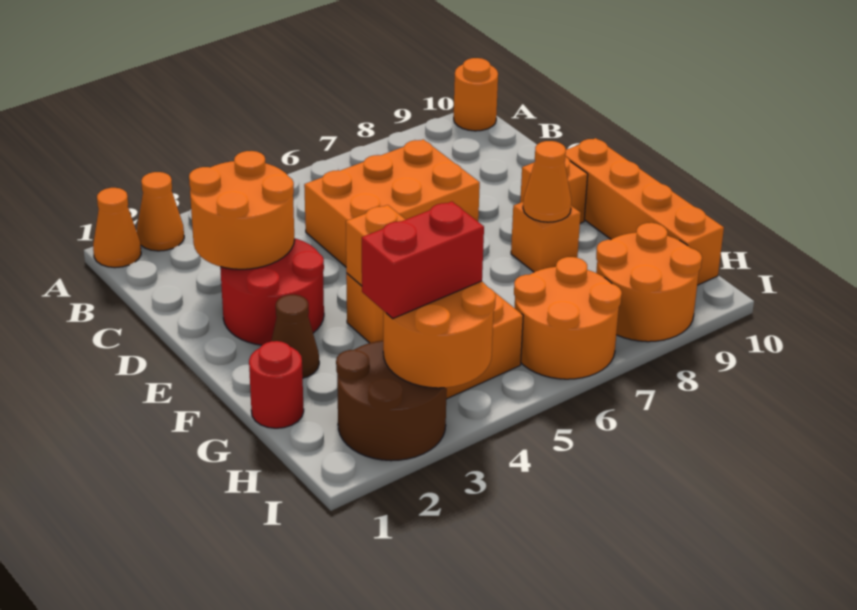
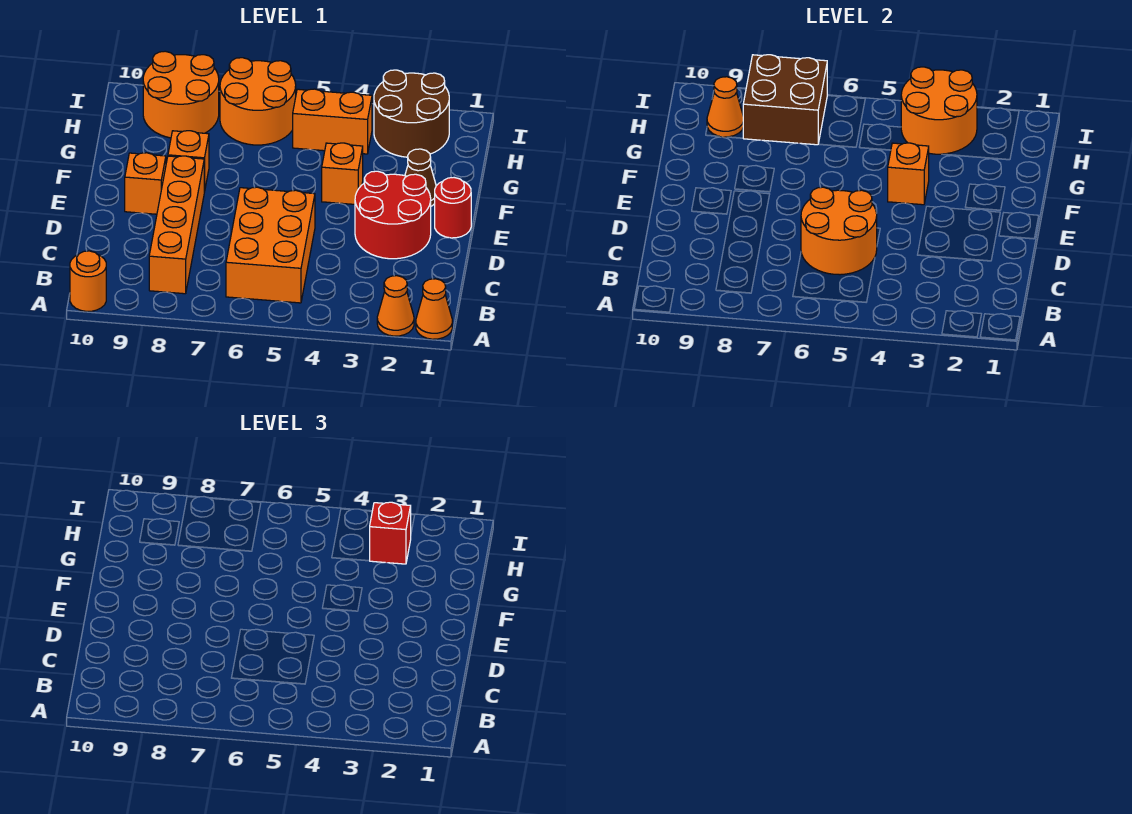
orange round brick C2:D3 level 2 -> orange round brick C5:D6 level 2
orange brick C5:D7 level 1 -> orange brick B5:D6 level 1
orange brick E10:H10 level 1 -> orange brick B8:E8 level 1
orange cone F8 level 2 -> orange cone H9 level 2
red round brick G1 level 1 -> red round brick E1 level 1
red brick H3:H4 level 3 -> red brick H3 level 3
none -> brown brick H7:I8 level 2

